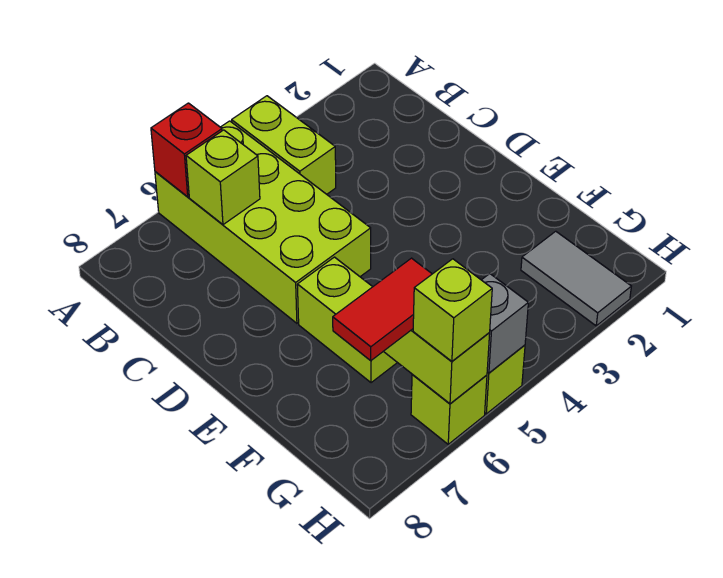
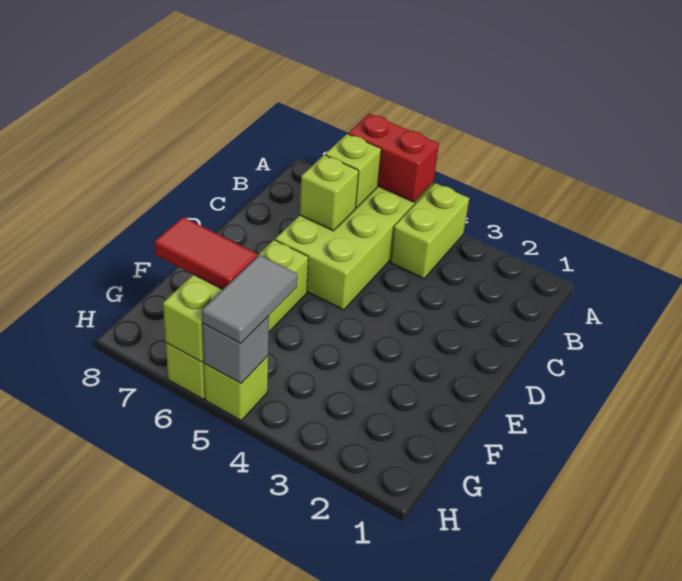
red brick A6 level 2 -> red brick A5:A6 level 2
grey tile G2:H2 level 1 -> grey tile G5:H5 level 3
lime brick H6 level 3 -> lime brick C6 level 2

